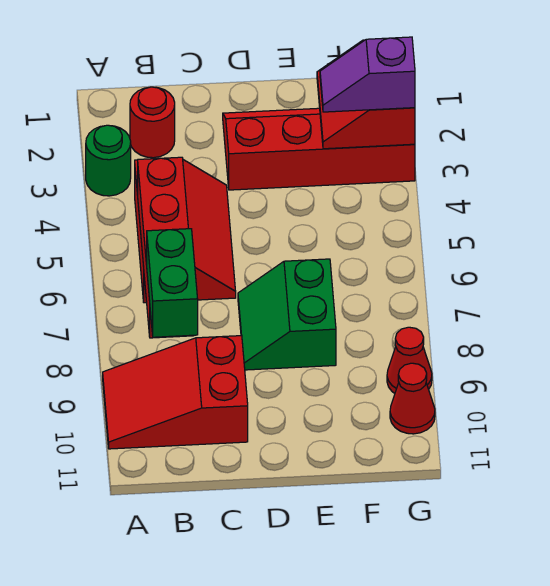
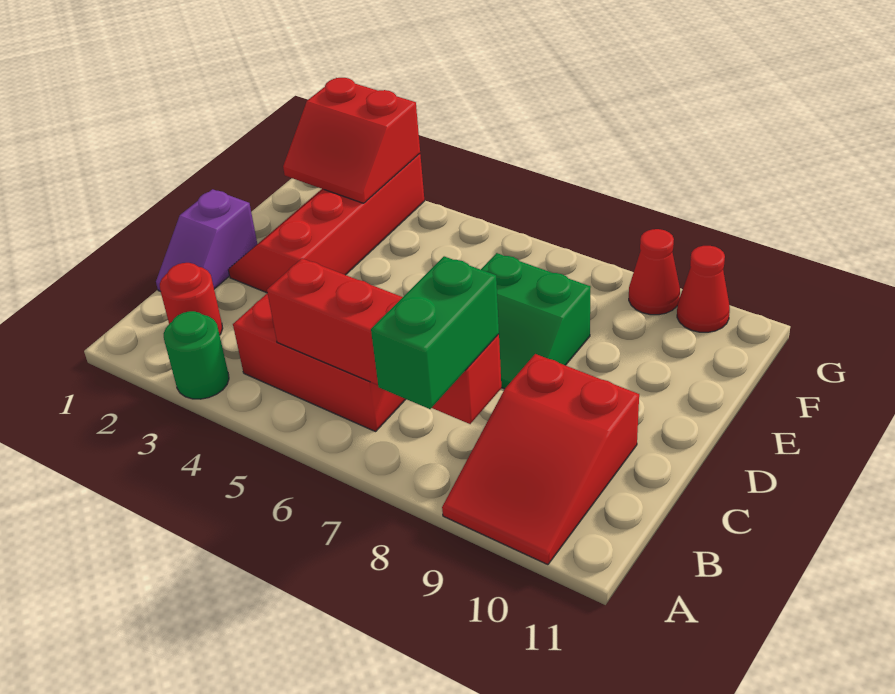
green brick B8:B9 level 3 -> green brick A8:B8 level 3
purple slope F3:G3 level 3 top G -> purple slope C1:D1 level 1 top D

